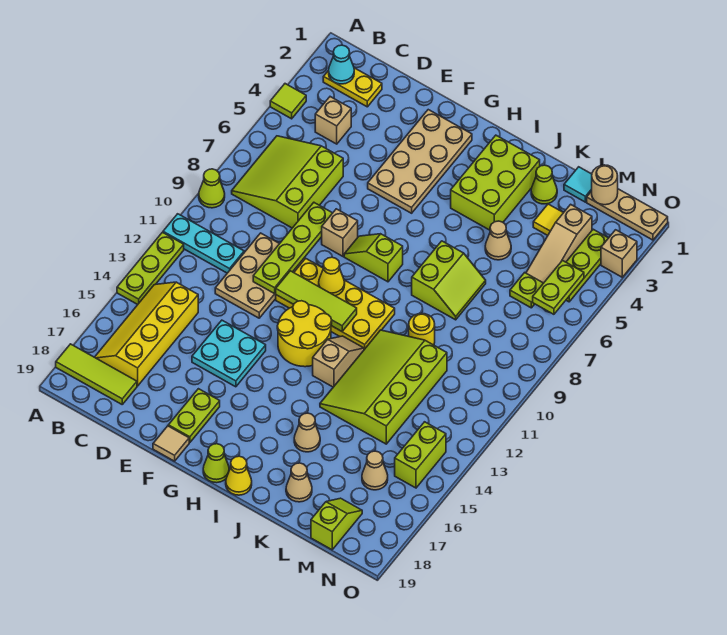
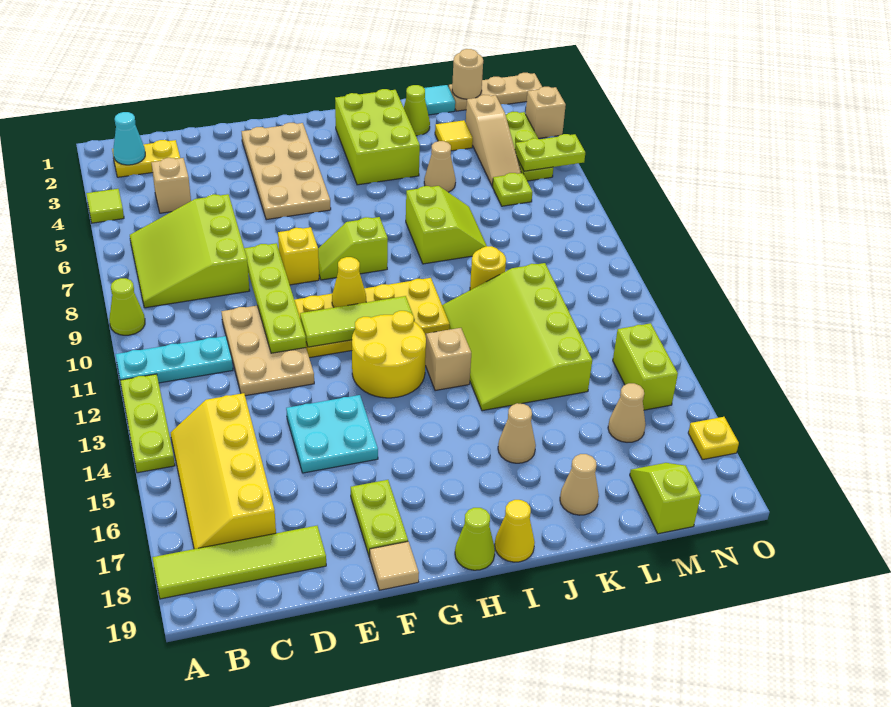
lime tile A18:C18 level 1 -> lime tile A18:D18 level 1
tan brick F8 level 1 -> yellow brick F8 level 1
lime plate N5:N6 level 2 -> lime plate N5:O5 level 2
none -> yellow plate O17 level 1

